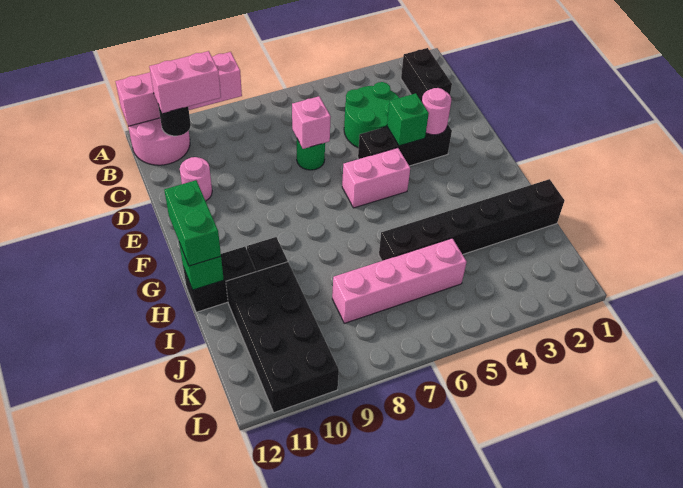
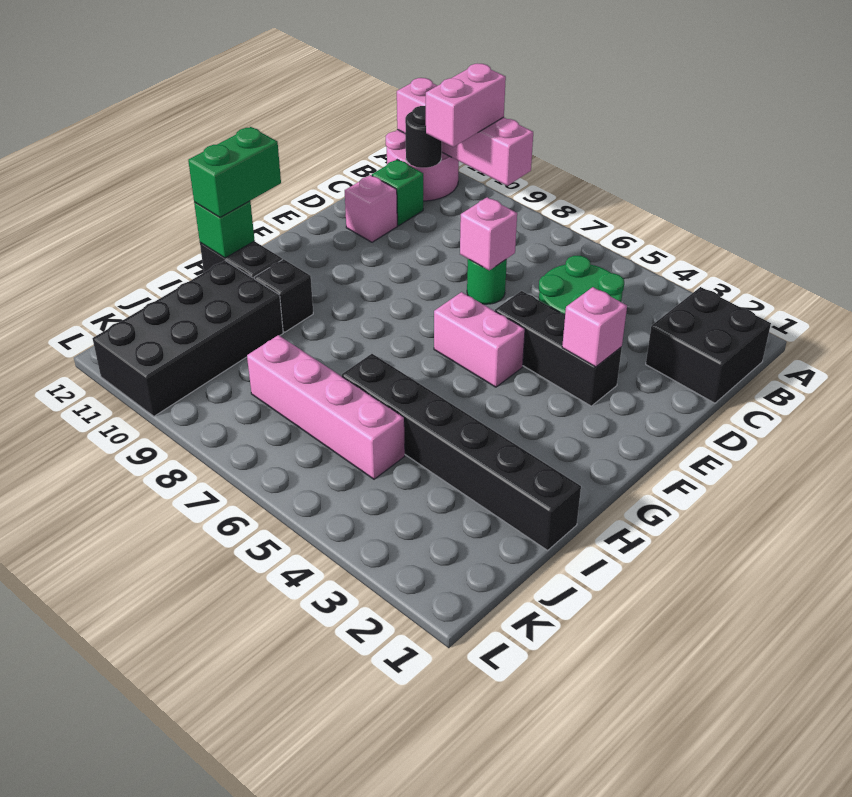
black brick B2:C2 level 1 -> black brick B1:C2 level 1
pink brick B10:B11 level 3 -> pink brick A10:B10 level 3
pink round brick D11 level 1 -> pink brick D11 level 1
pink round brick E3 level 2 -> pink brick E3 level 2
green brick E4 level 2 -> green brick C11 level 1

